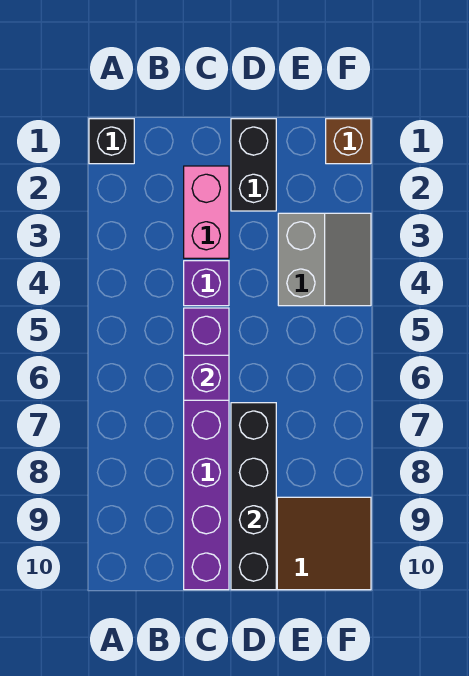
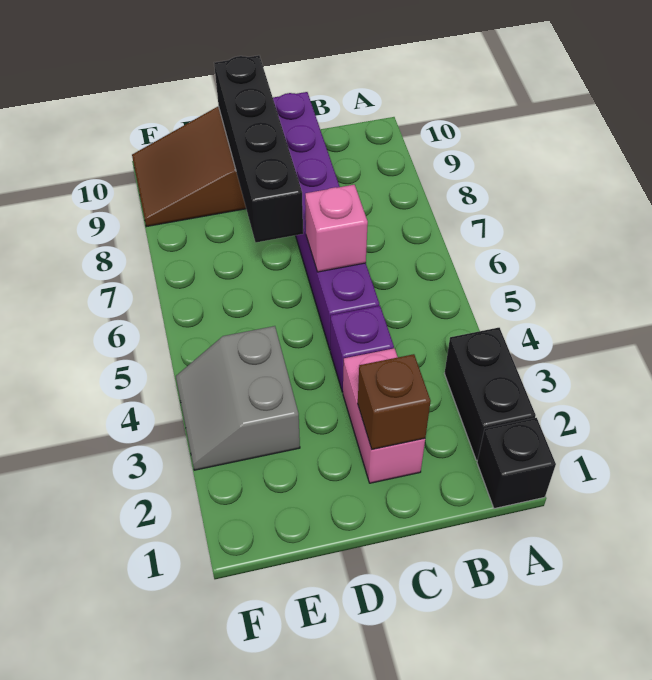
purple brick C6 level 2 -> pink brick C6 level 2
black brick D1:D2 level 1 -> black brick A2:A3 level 1
brown brick F1 level 1 -> brown brick C2 level 2

